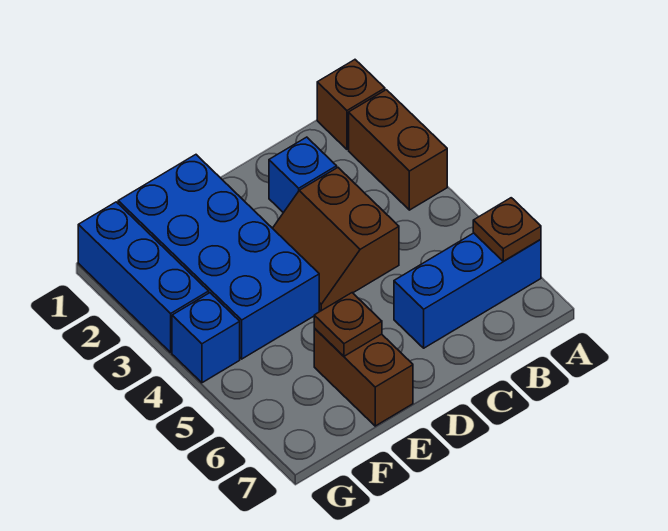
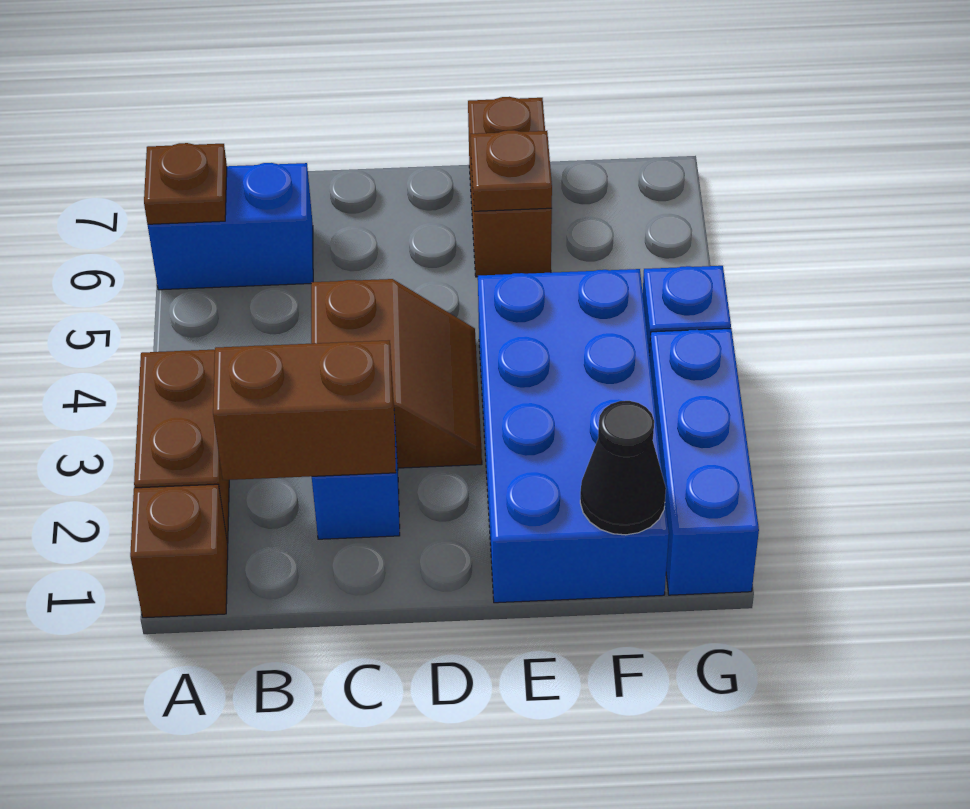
blue brick A6:C6 level 1 -> blue brick A6:B6 level 1
none -> brown brick B2:C2 level 2
none -> black cone F1 level 2

